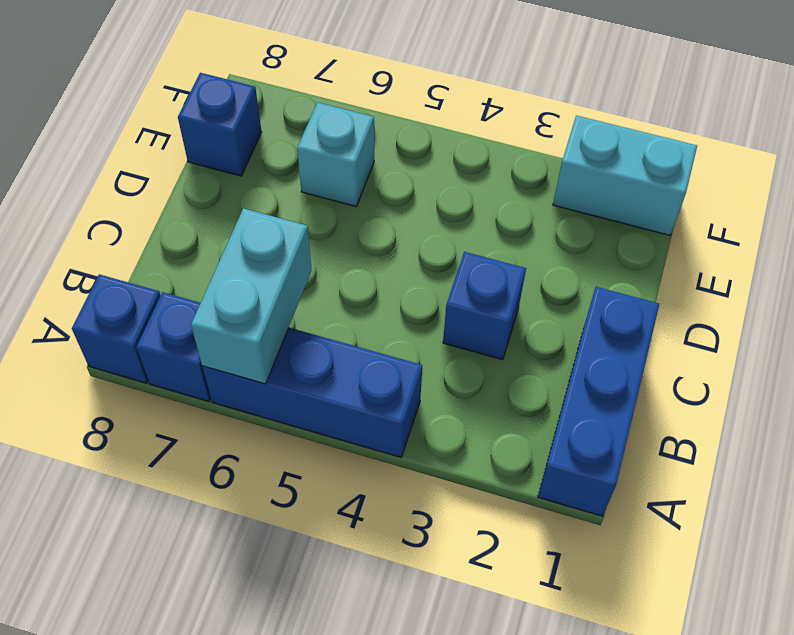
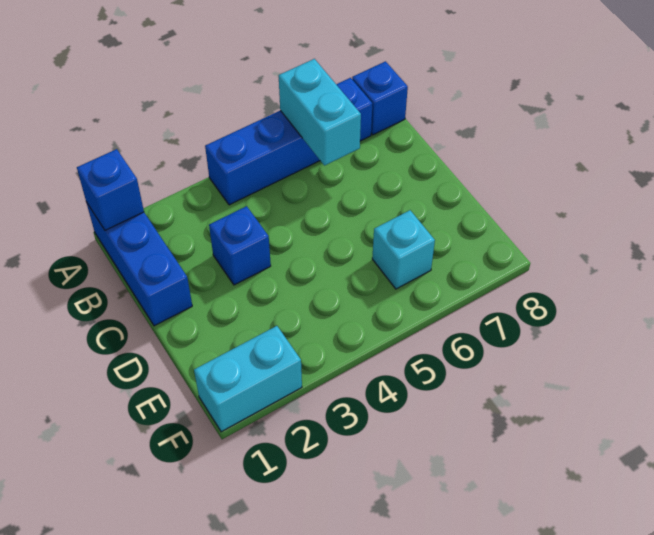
blue brick E8 level 1 -> blue brick A1 level 2

